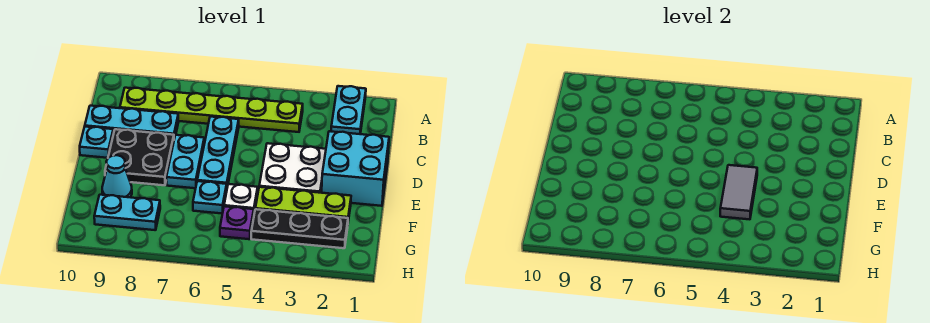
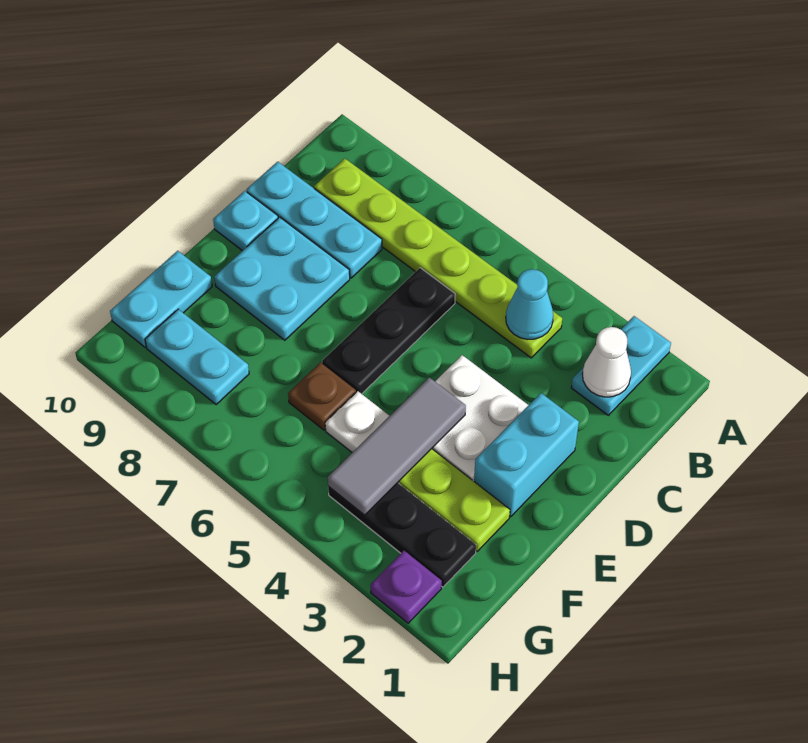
none -> white cone B2 level 2
cyan plate C6:E6 level 1 -> black plate C6:E6 level 1
cyan brick D1:E2 level 1 -> cyan brick D2:E2 level 1
cyan plate D7:E7 level 1 -> cyan plate F10:G10 level 1
black plate D8:E9 level 1 -> cyan plate D8:E9 level 1
grey tile E4:F4 level 2 -> grey tile E4:G4 level 2
cyan plate F6 level 1 -> brown plate F6 level 1
cyan cone F9 level 1 -> cyan cone B4 level 2
purple plate G5 level 1 -> purple plate H2 level 1

